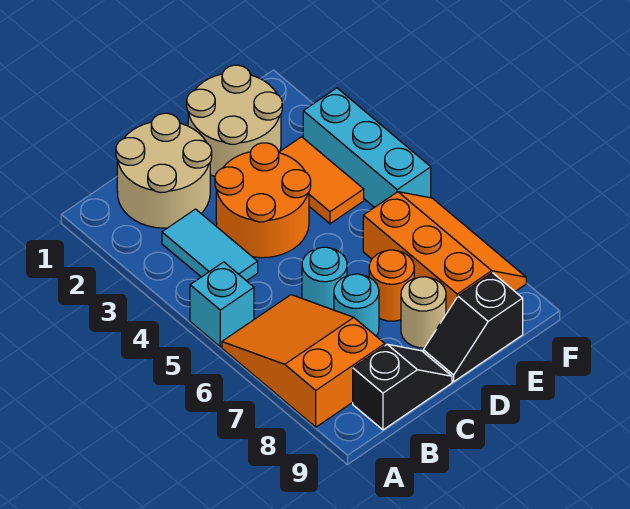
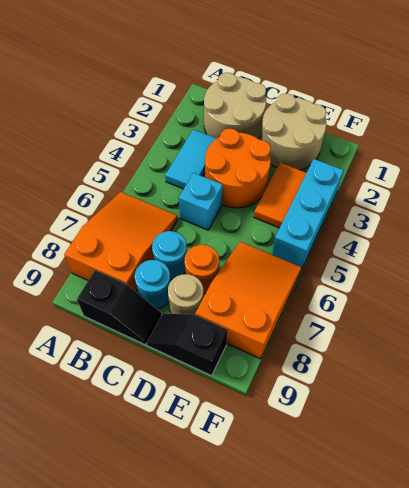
cyan brick A5 level 1 -> cyan brick C5 level 1
cyan round brick C6 level 1 -> cyan round brick C8 level 1
orange slope E6:F8 level 1 top E -> orange slope E6:F8 level 1 top 8

